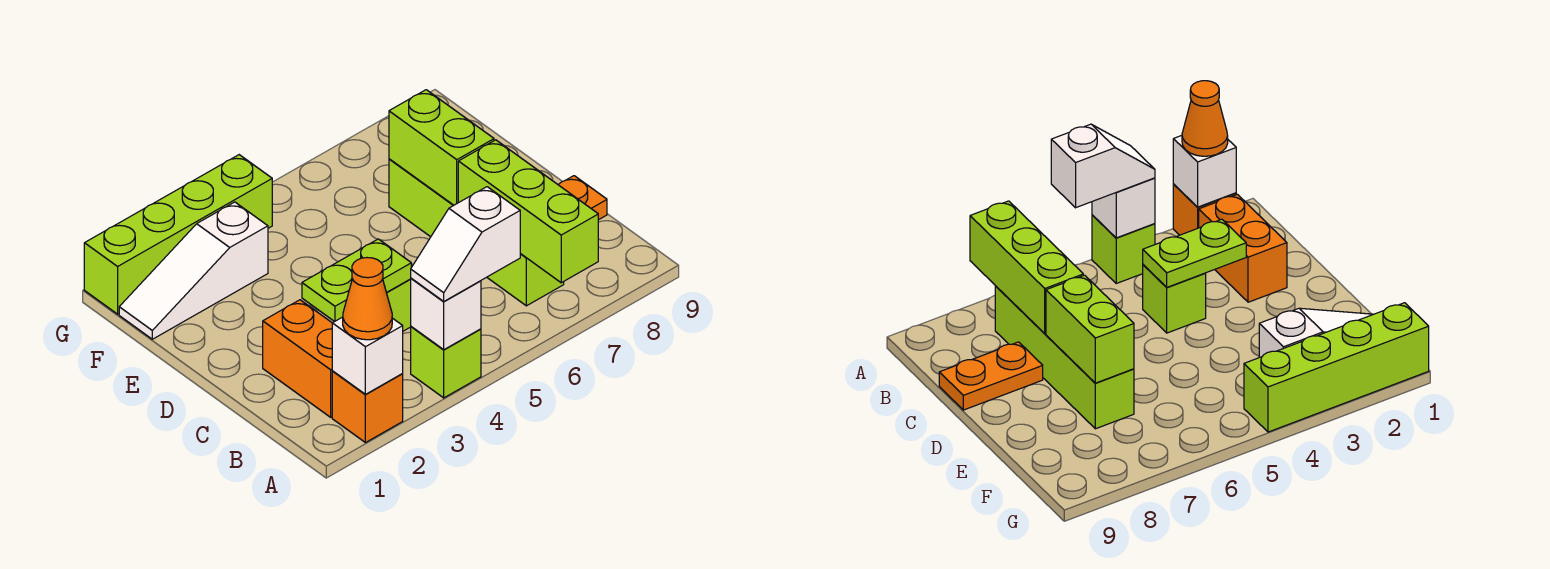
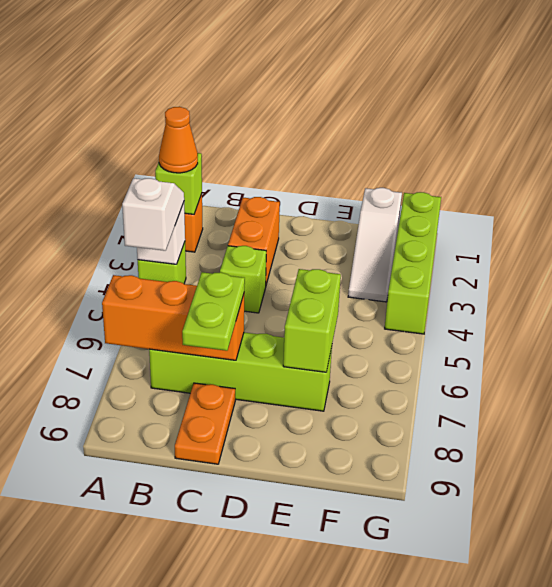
white brick A2 level 2 -> lime brick A2 level 2
lime brick A7:C7 level 2 -> orange brick A7:C7 level 2
orange brick B2:C2 level 1 -> orange brick C2:C3 level 1
lime plate C3:C4 level 2 -> lime plate C7:C8 level 3
lime brick D7:E7 level 2 -> lime brick E6:E7 level 2
white slope F1:F3 level 1 top 3 -> white slope F1:F3 level 1 top 1

